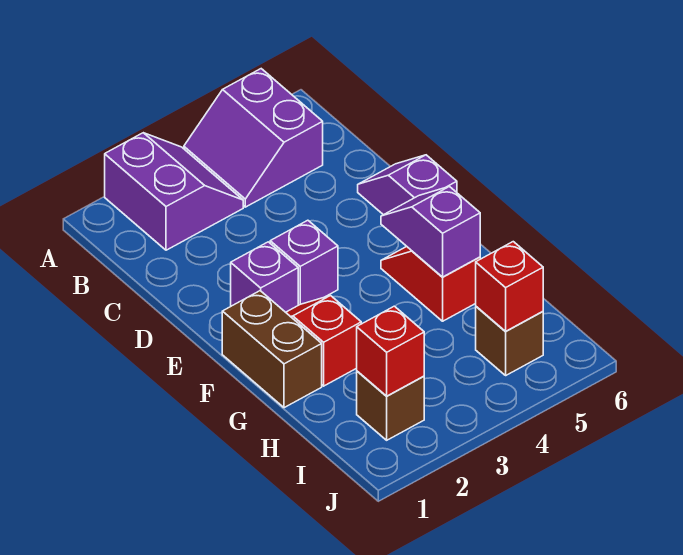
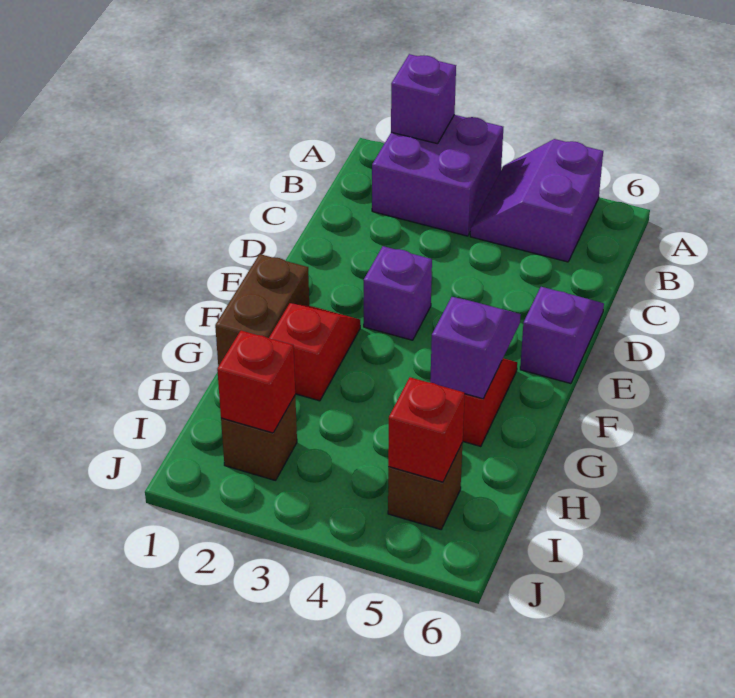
purple slope A2:B3 level 1 top 2 -> purple brick A2:B3 level 1
purple brick E2 level 1 -> purple brick A2 level 2

